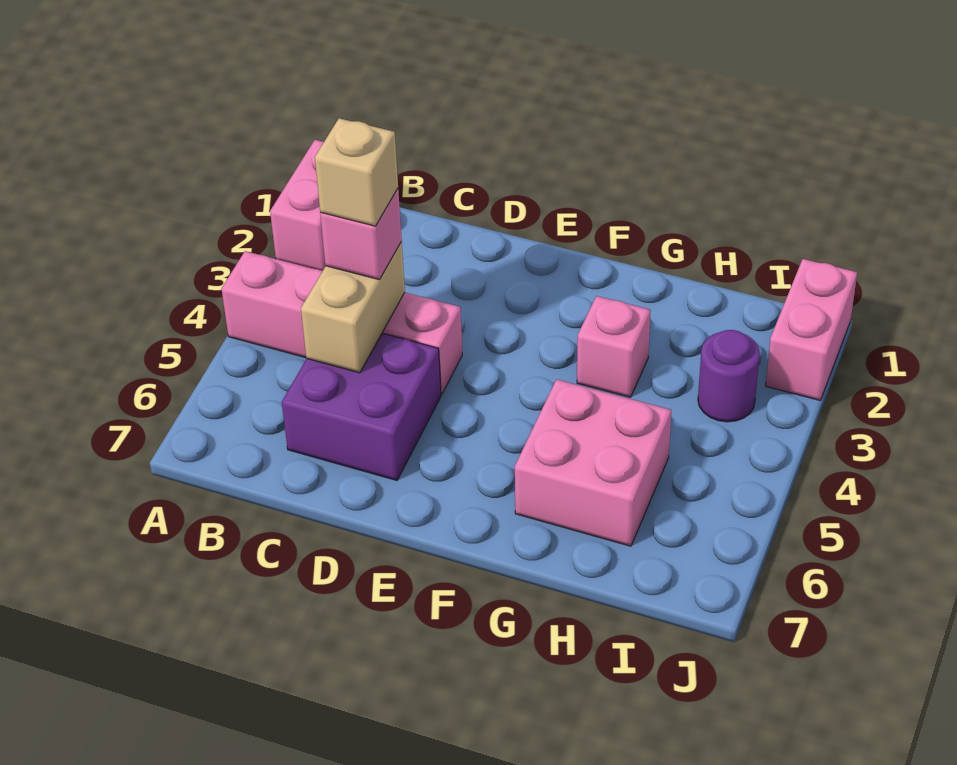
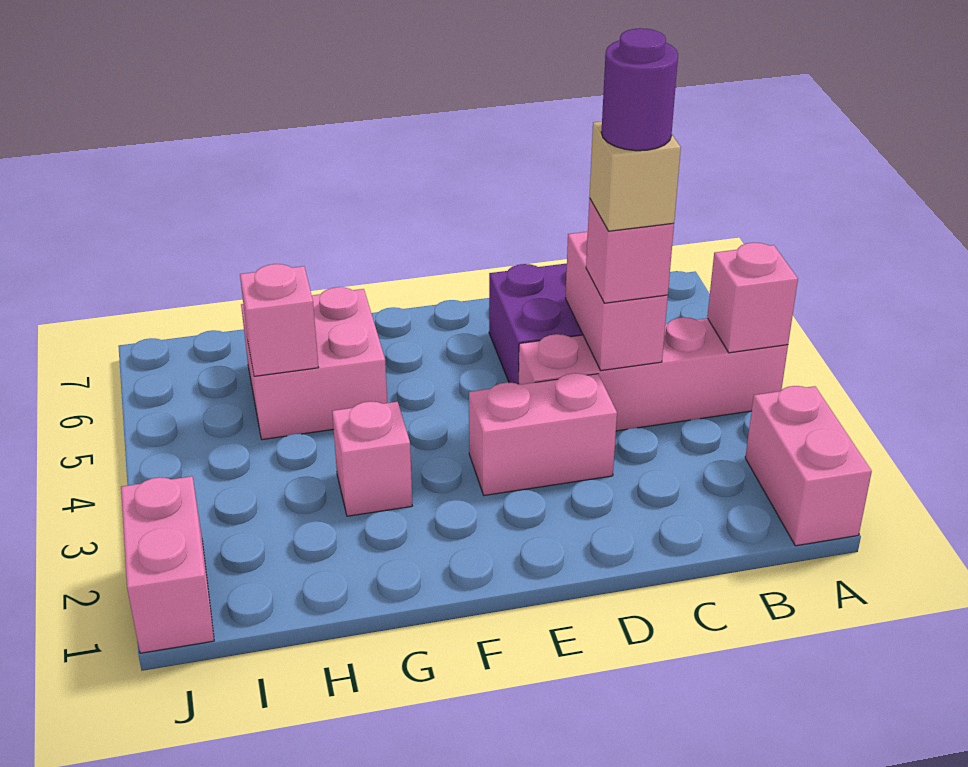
none -> pink brick A4 level 2
tan brick C4:C5 level 2 -> pink brick C4:C5 level 2
none -> pink brick D3:E3 level 1
none -> pink brick H5 level 2
purple round brick I3 level 1 -> purple round brick C4 level 5

